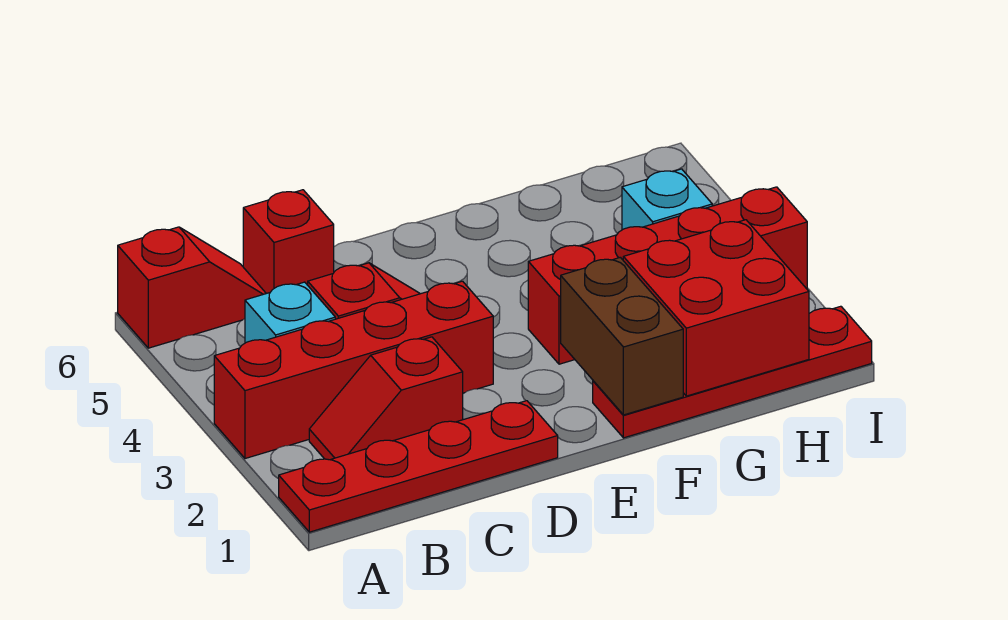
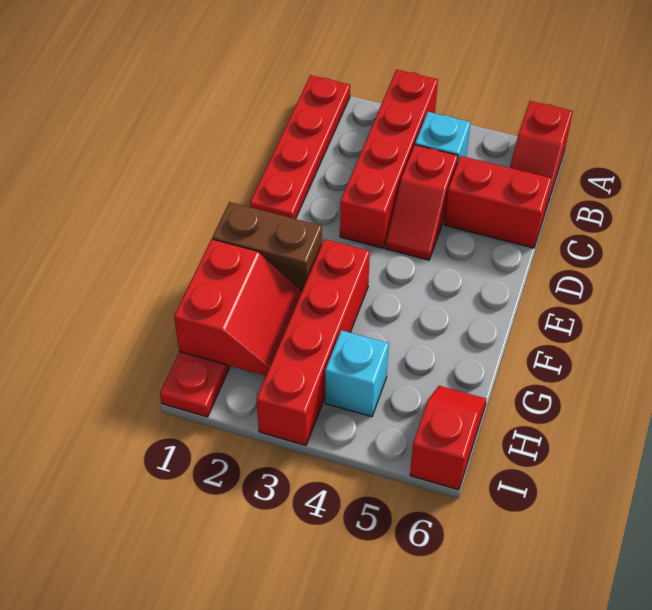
red slope B2:C2 level 1 top C -> red slope H6:I6 level 1 top I
red brick C6 level 1 -> red brick C5:C6 level 1
red brick G1:H2 level 2 -> red slope G1:H2 level 2 top 1

